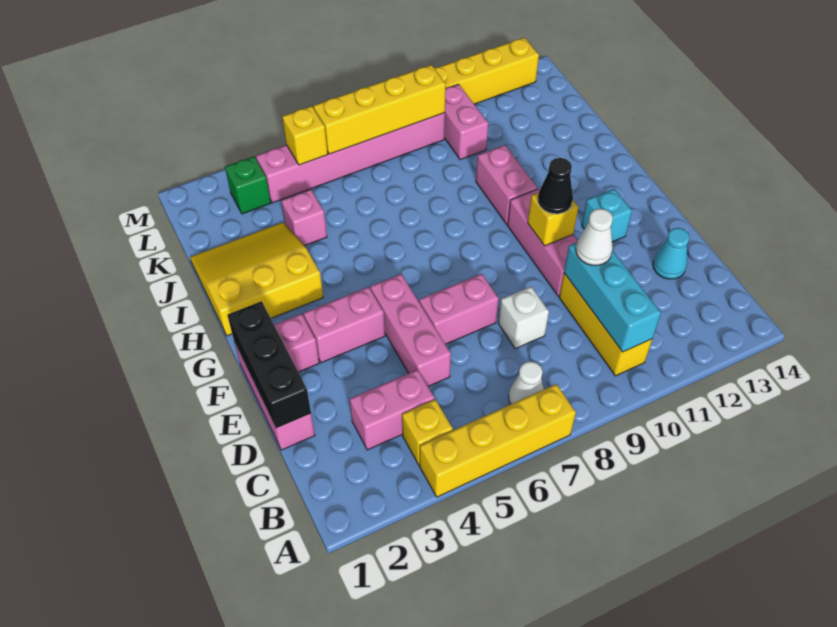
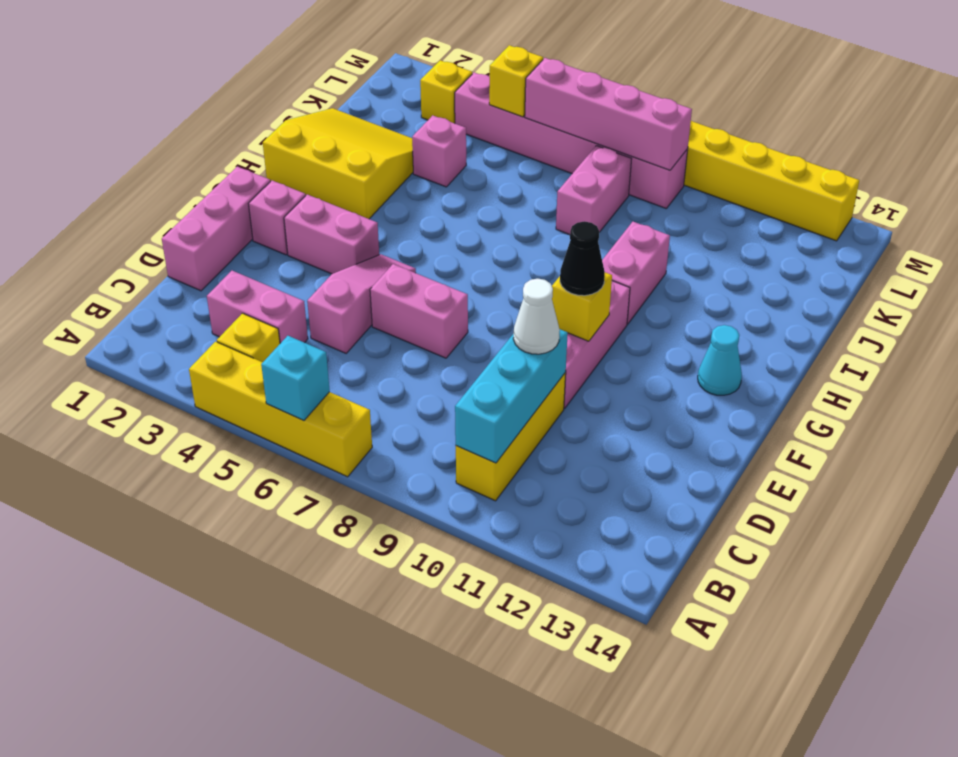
white cone B7 level 1 -> none
black brick D1:F1 level 2 -> none
pink brick D5:F5 level 1 -> pink slope D5:F5 level 1 top D
white brick D8 level 1 -> none
cyan cone D13 level 1 -> cyan cone G13 level 1
cyan brick F12 level 1 -> cyan brick A6 level 2
pink brick K10:L10 level 1 -> pink brick J8:K8 level 1
green brick L3 level 1 -> yellow brick L3 level 1
yellow brick L6:L9 level 2 -> pink brick L6:L9 level 2

